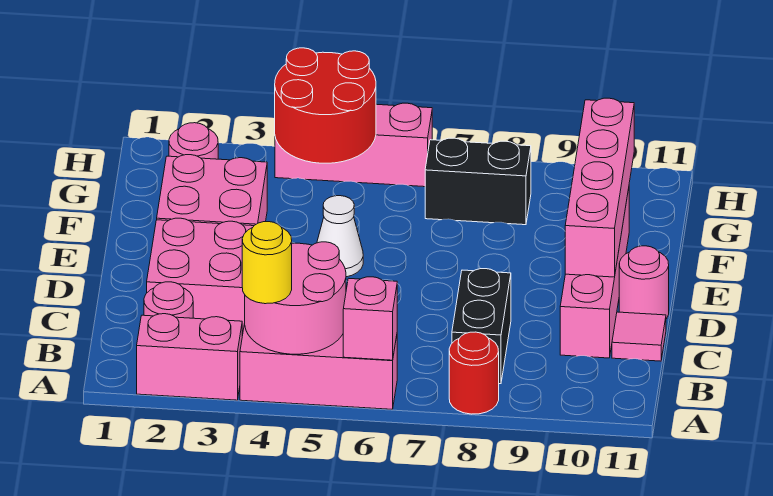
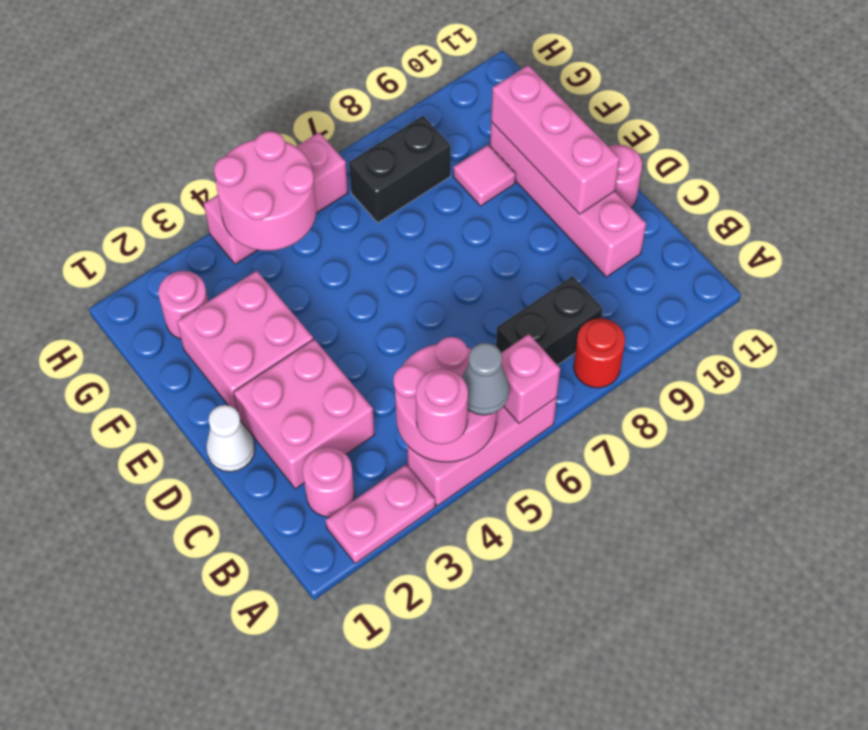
pink brick A2:A3 level 1 -> pink plate A2:A3 level 1
yellow round brick A4 level 3 -> pink round brick A4 level 3
none -> grey cone A5 level 3
black brick B8:C8 level 1 -> black brick B7:B8 level 1
pink tile C11 level 1 -> pink tile F9 level 1
pink brick D10:G10 level 2 -> pink brick D10:F10 level 2
white cone E5 level 1 -> white cone D1 level 1
red round brick G4:H5 level 2 -> pink round brick G4:H5 level 2

